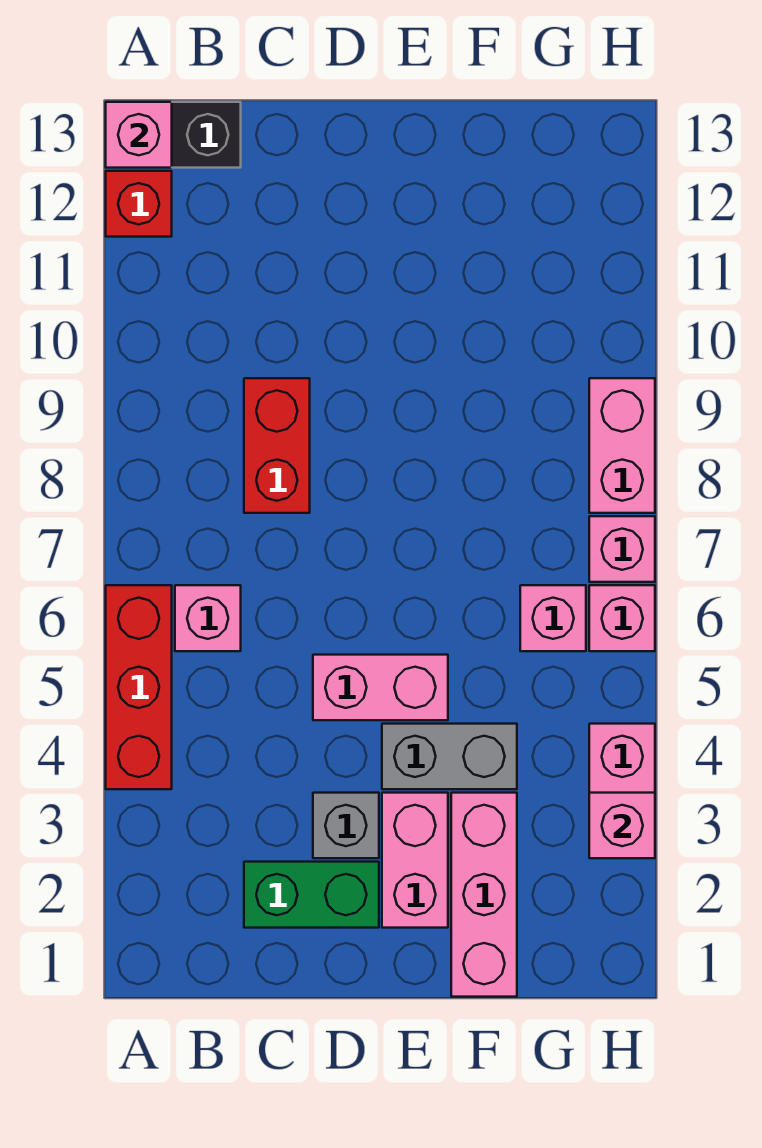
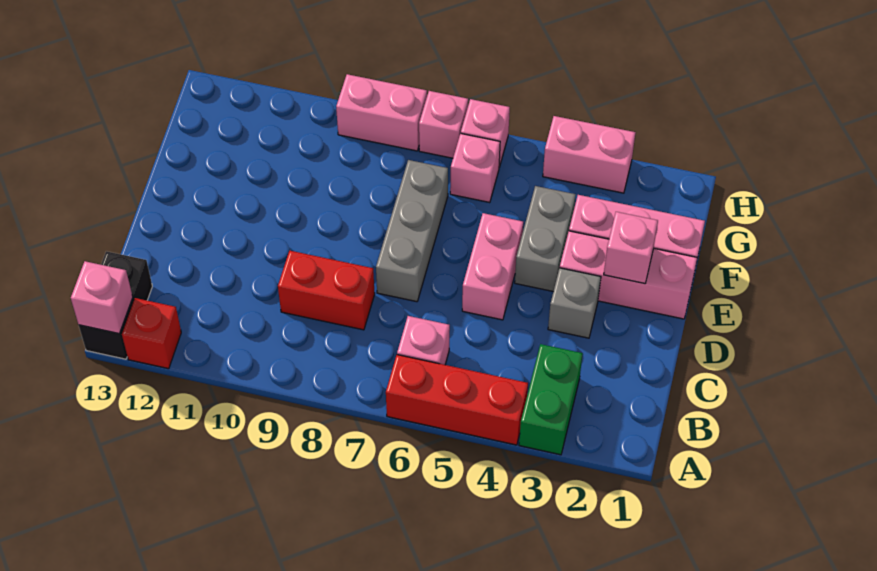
green brick C2:D2 level 1 -> green brick A3:B3 level 1
none -> grey brick D7:F7 level 1
pink brick E2:E3 level 1 -> pink brick E1:E3 level 1
pink brick H3 level 2 -> pink brick E2 level 2

